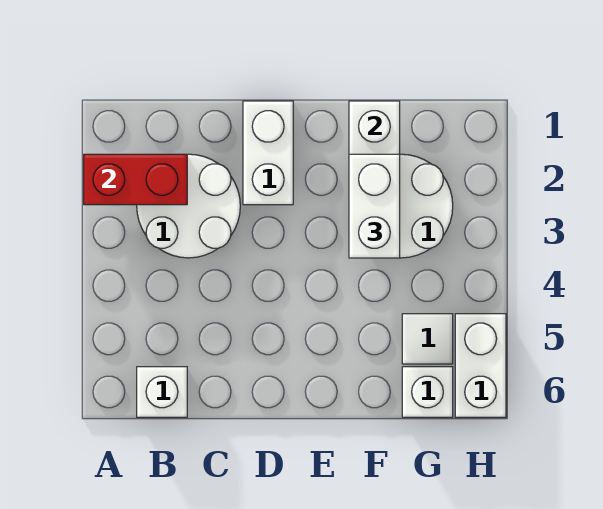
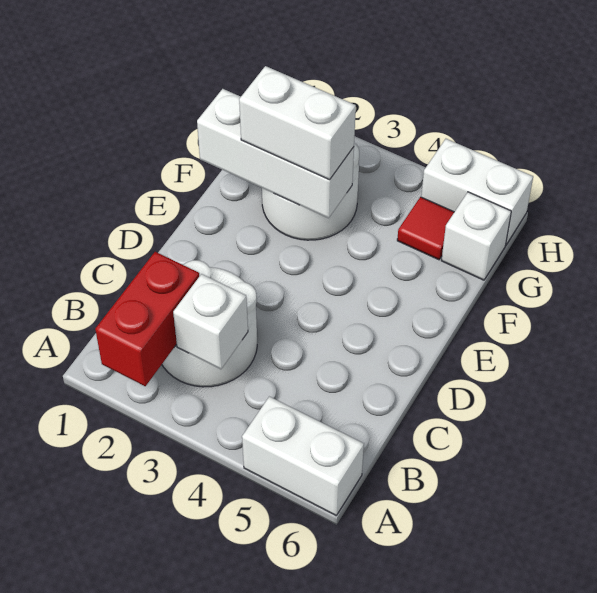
white brick B6 level 1 -> white brick B3 level 2
white brick D1:D2 level 1 -> white brick A5:A6 level 1
white tile G5 level 1 -> red tile G5 level 1

